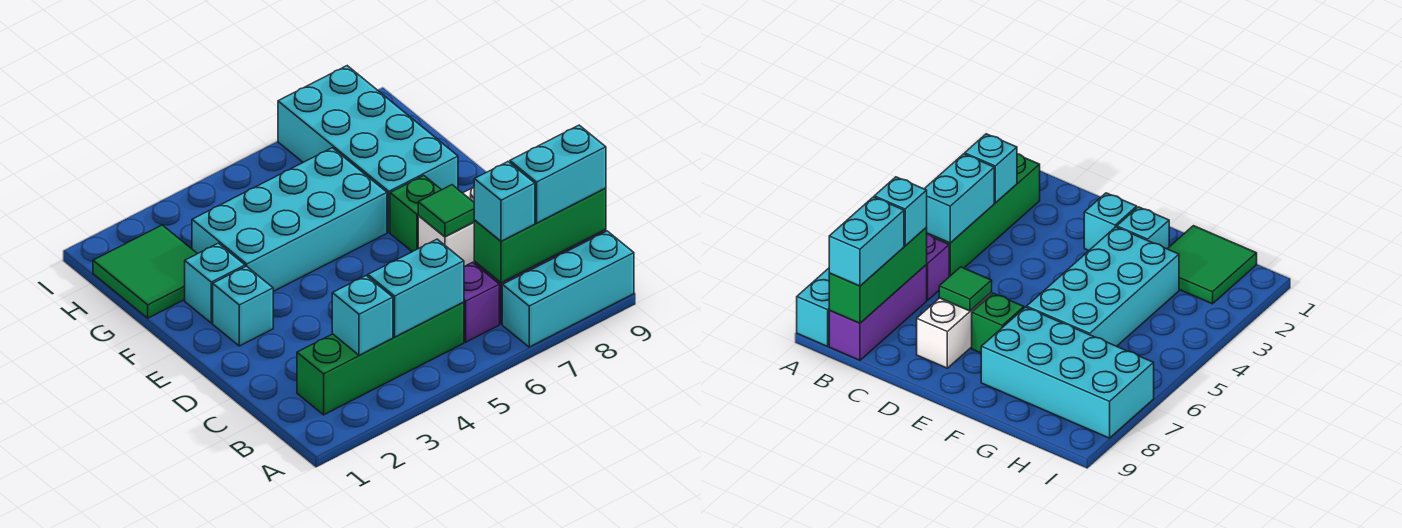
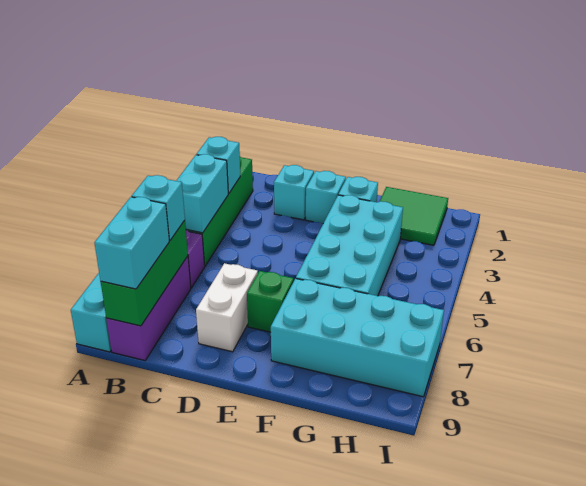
none -> cyan brick D2 level 1
green tile D7 level 2 -> none

